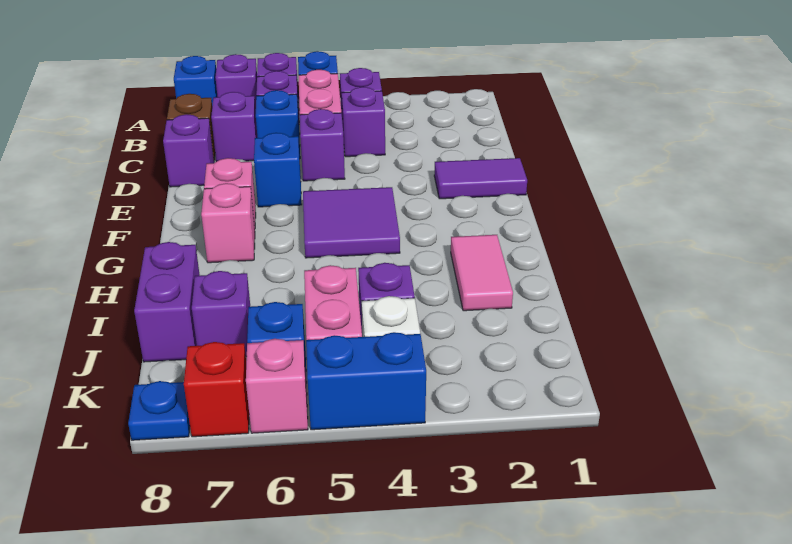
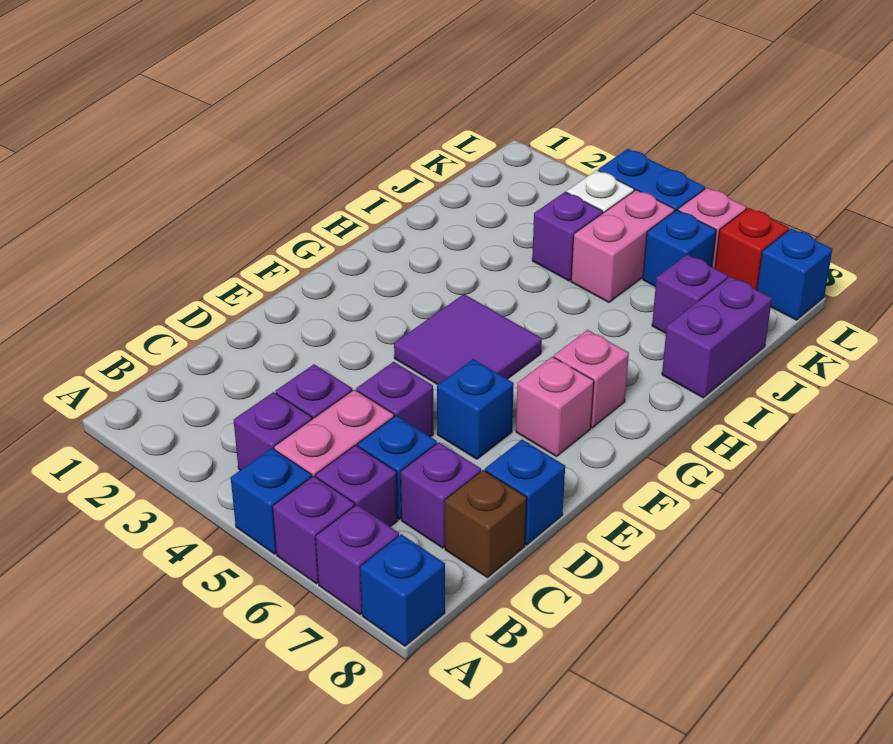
purple brick D8 level 1 -> blue brick D8 level 1
purple tile E1:E2 level 1 -> none
pink tile H2:I2 level 1 -> none
blue plate L8 level 1 -> blue brick L8 level 1

